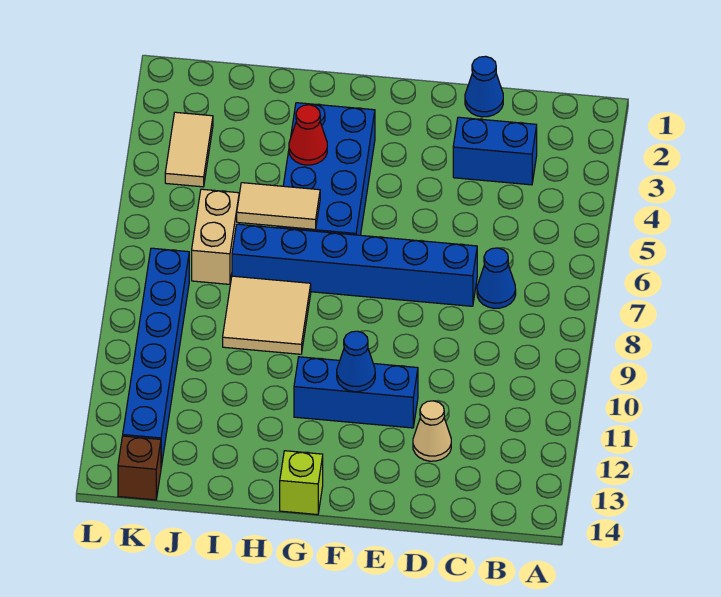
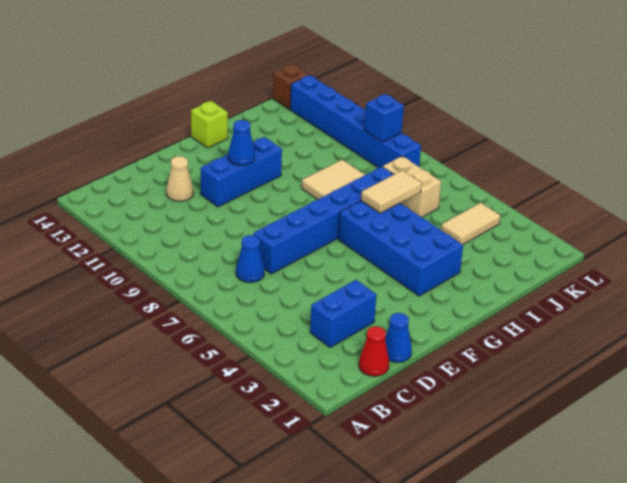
red cone H4 level 2 -> red cone C1 level 1
tan tile K3:K4 level 1 -> tan tile J4:K4 level 1
none -> blue brick K9 level 2

